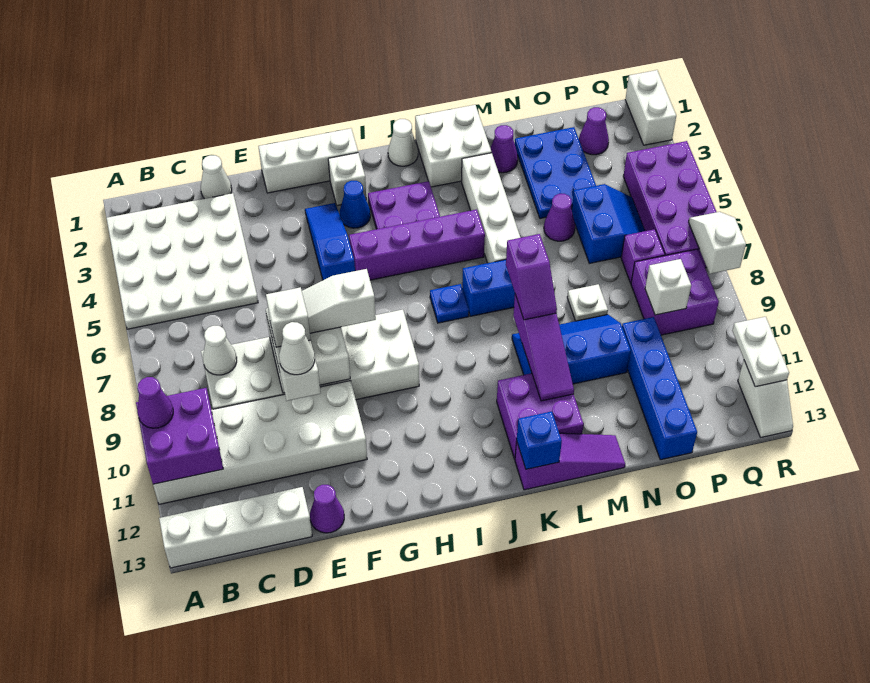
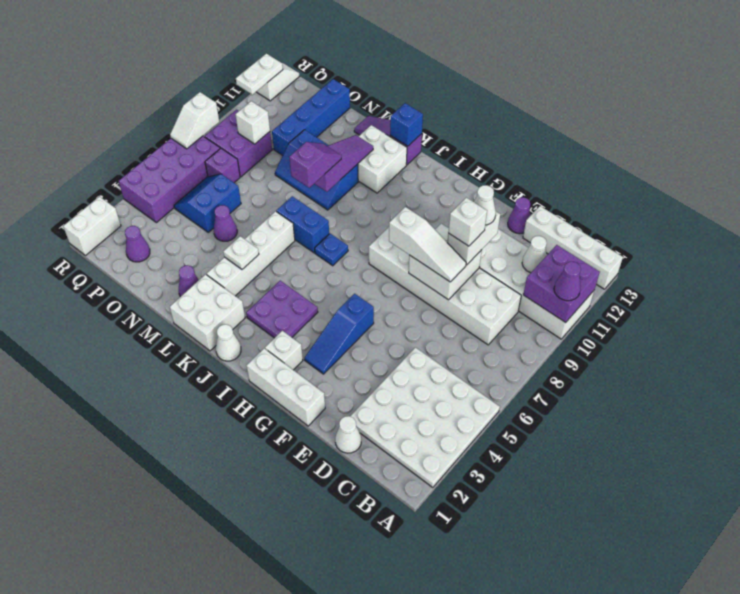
white cone C8 level 2 -> white cone C11 level 2
blue cone H3 level 1 -> none
purple brick H5:K5 level 1 -> none
purple brick K11:L12 level 1 -> white brick K11:L12 level 1
blue plate N2:O4 level 1 -> none
white plate N8 level 1 -> white plate L4 level 2

